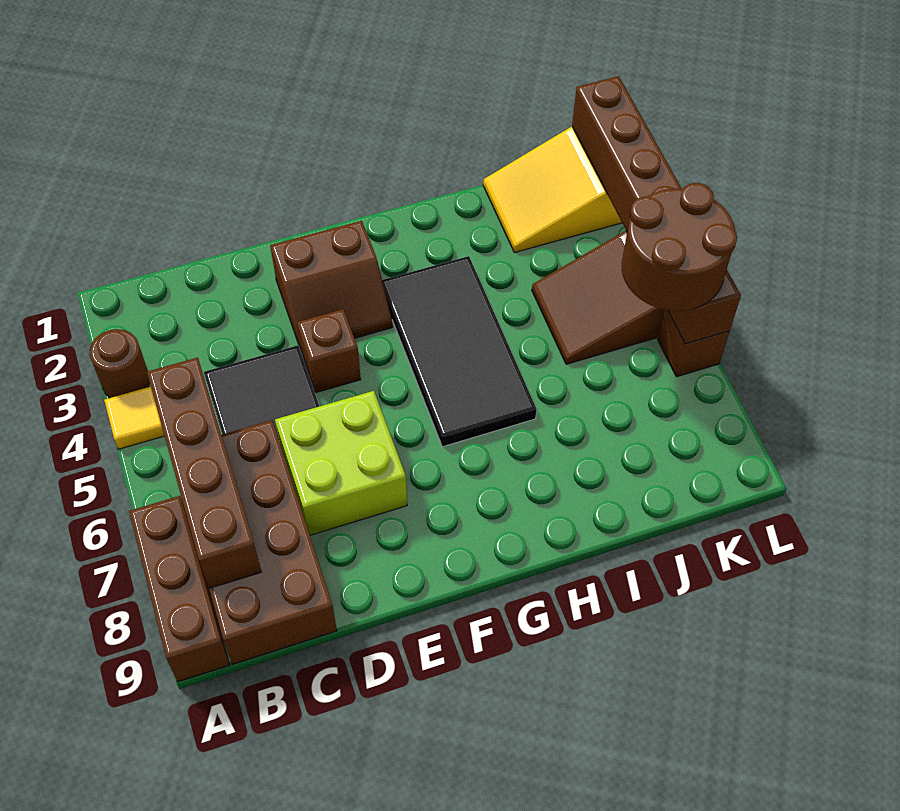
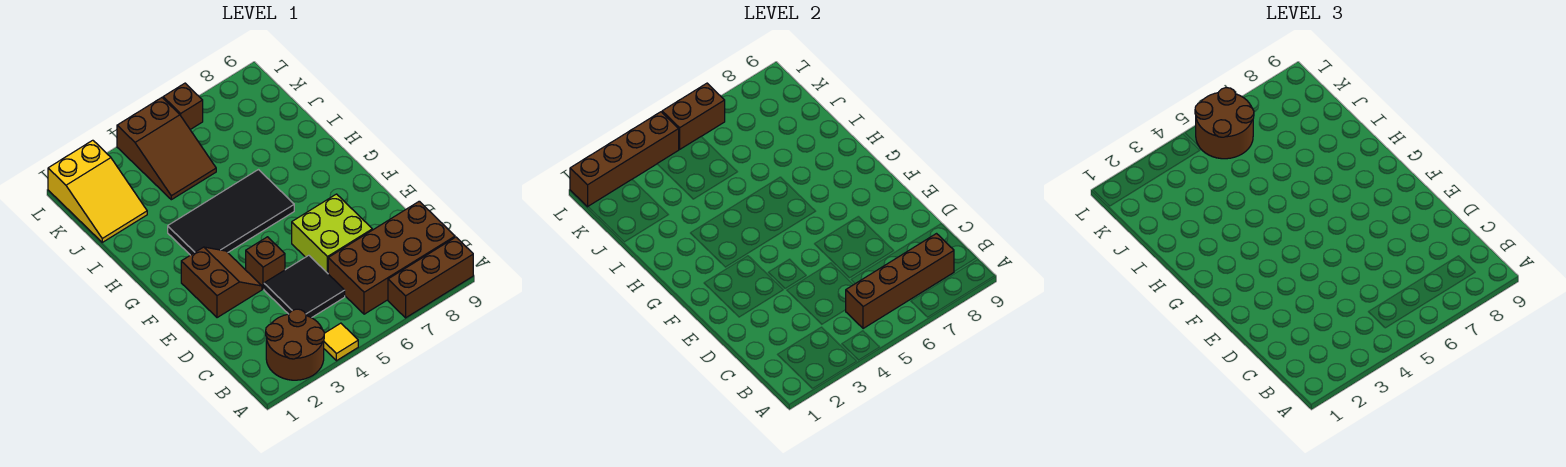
brown round brick A3 level 1 -> brown round brick A2:B3 level 1

